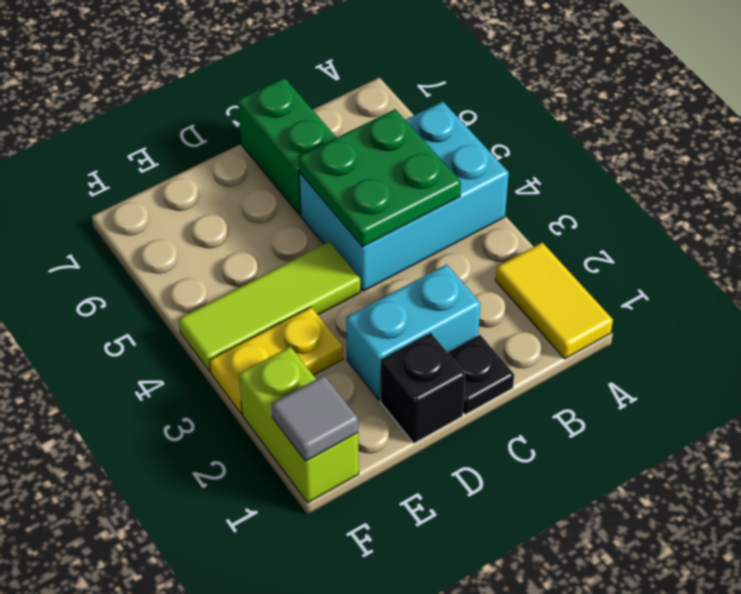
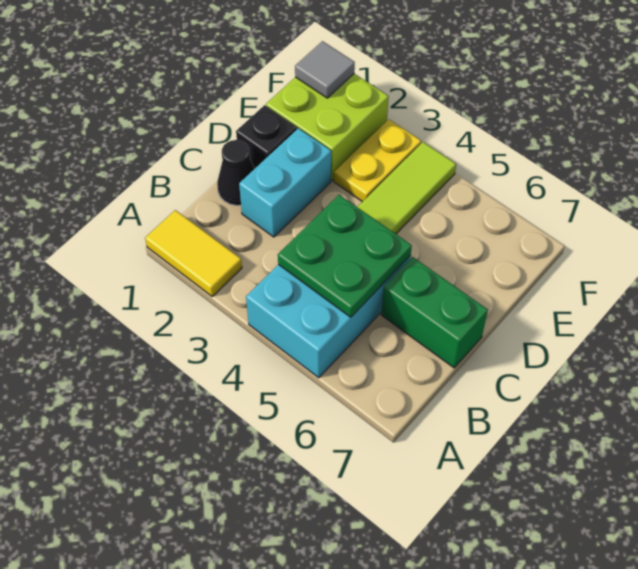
black plate C1 level 1 -> black cone C1 level 1
lime brick F1:F2 level 1 -> lime brick E1:F2 level 1

